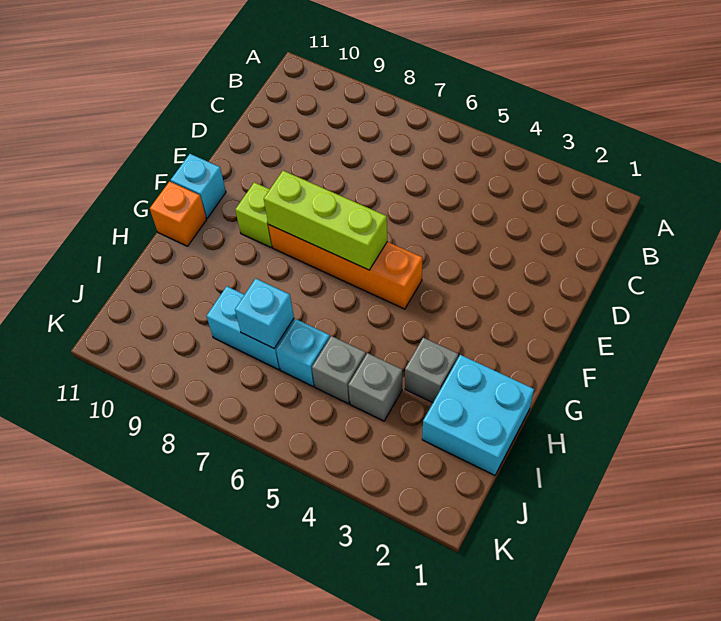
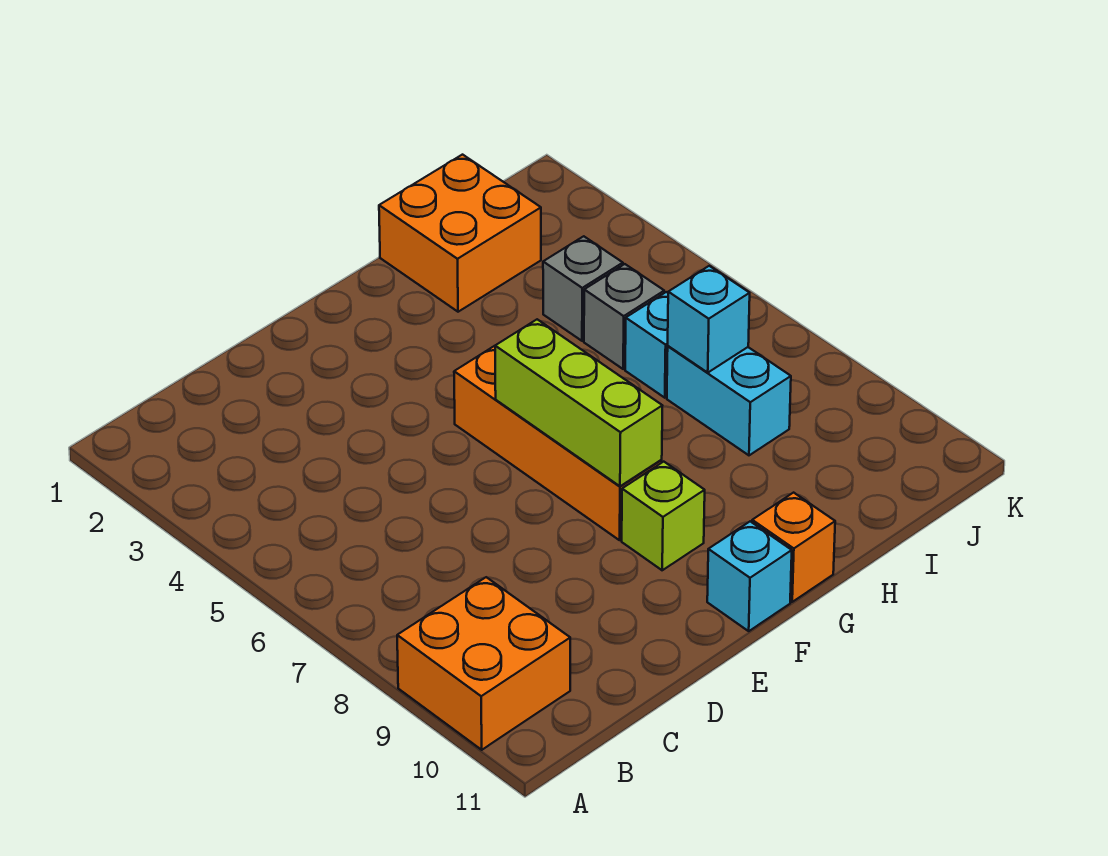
none -> orange brick A9:B10 level 1
cyan brick H1:I2 level 1 -> orange brick H1:I2 level 1
grey brick H3 level 1 -> none

